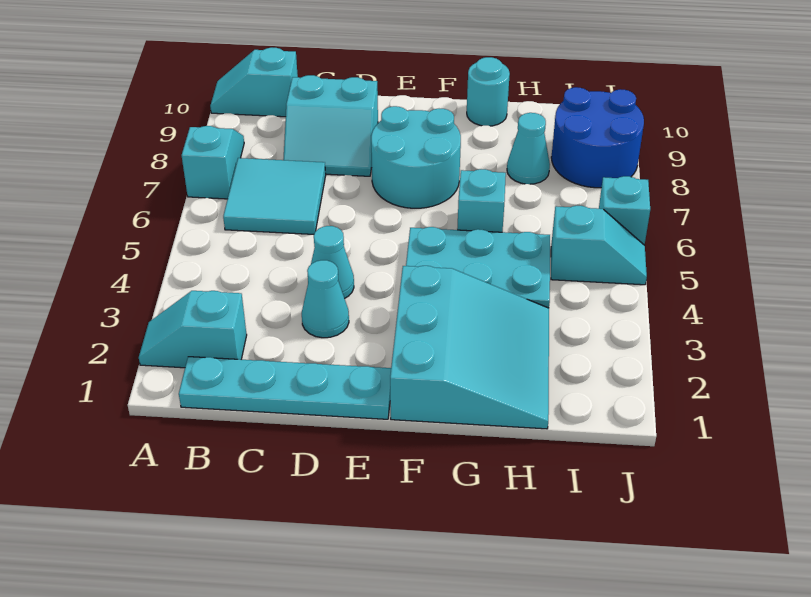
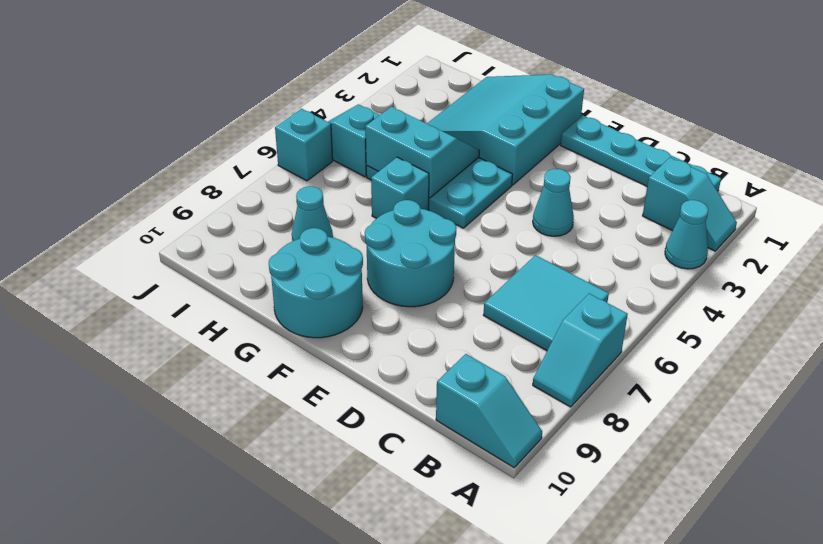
cyan slope C8:D9 level 1 top 9 -> cyan slope G4:H5 level 2 top 5
cyan cone D3 level 1 -> cyan cone A3 level 1
cyan round brick G10 level 1 -> cyan round brick F9:G10 level 1
blue round brick I8:J9 level 1 -> none

